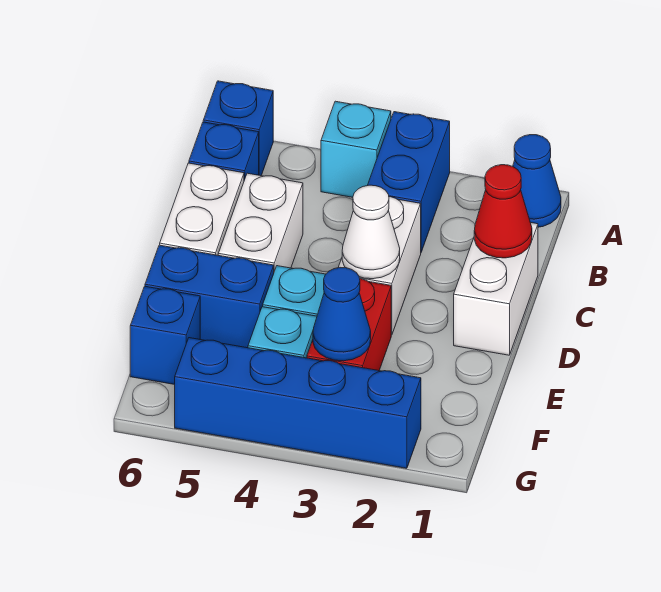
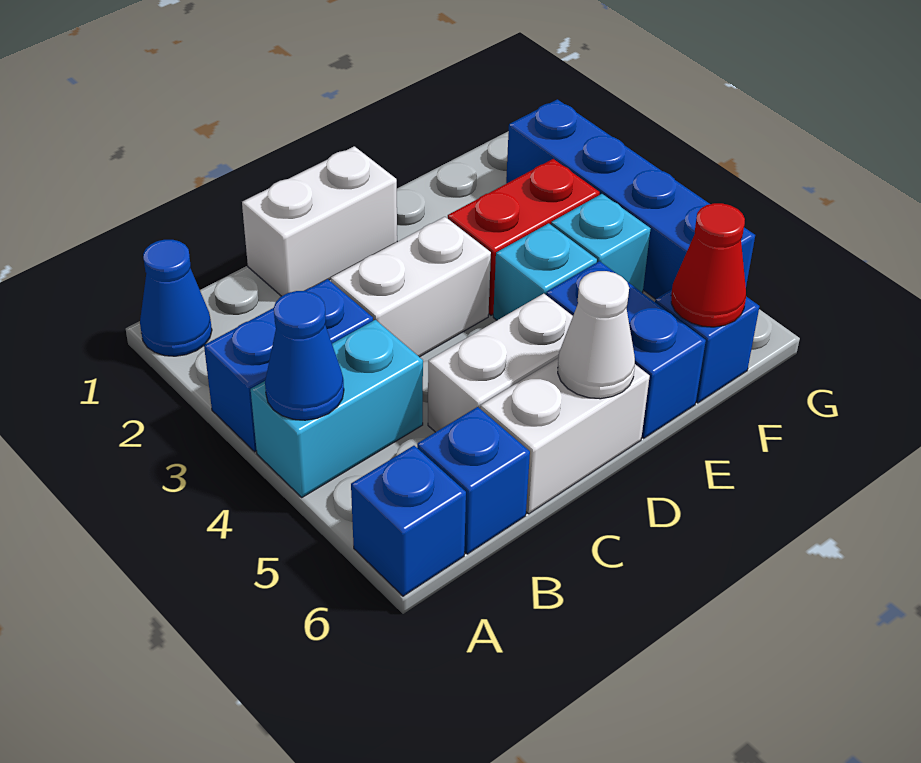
cyan brick A4 level 1 -> cyan brick A4:B4 level 1
red cone C1 level 2 -> red cone F6 level 2
white cone D3 level 2 -> white cone D6 level 2
blue cone F3 level 2 -> blue cone A4 level 2

